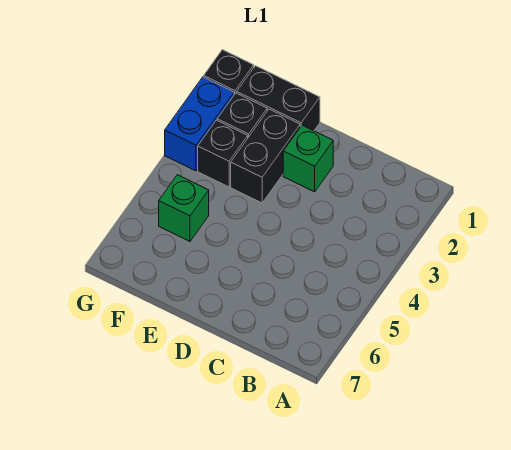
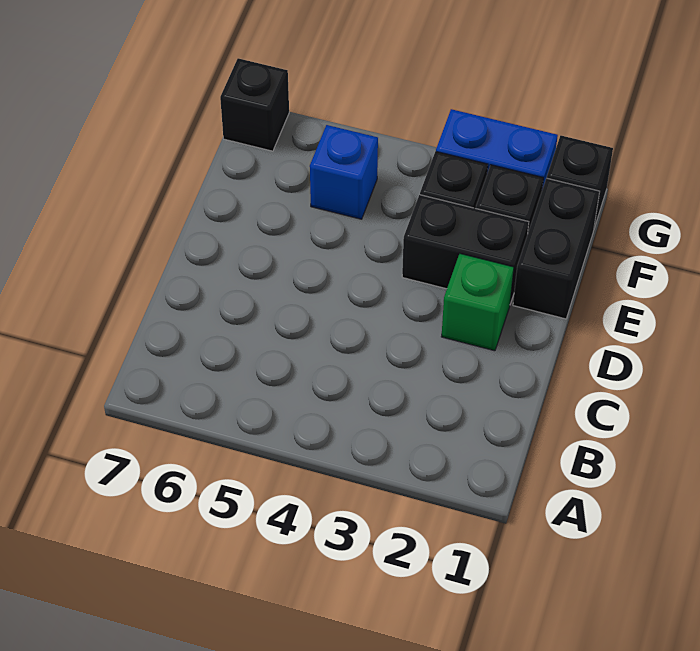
green brick F5 level 1 -> blue brick F5 level 1
none -> black brick G7 level 1

